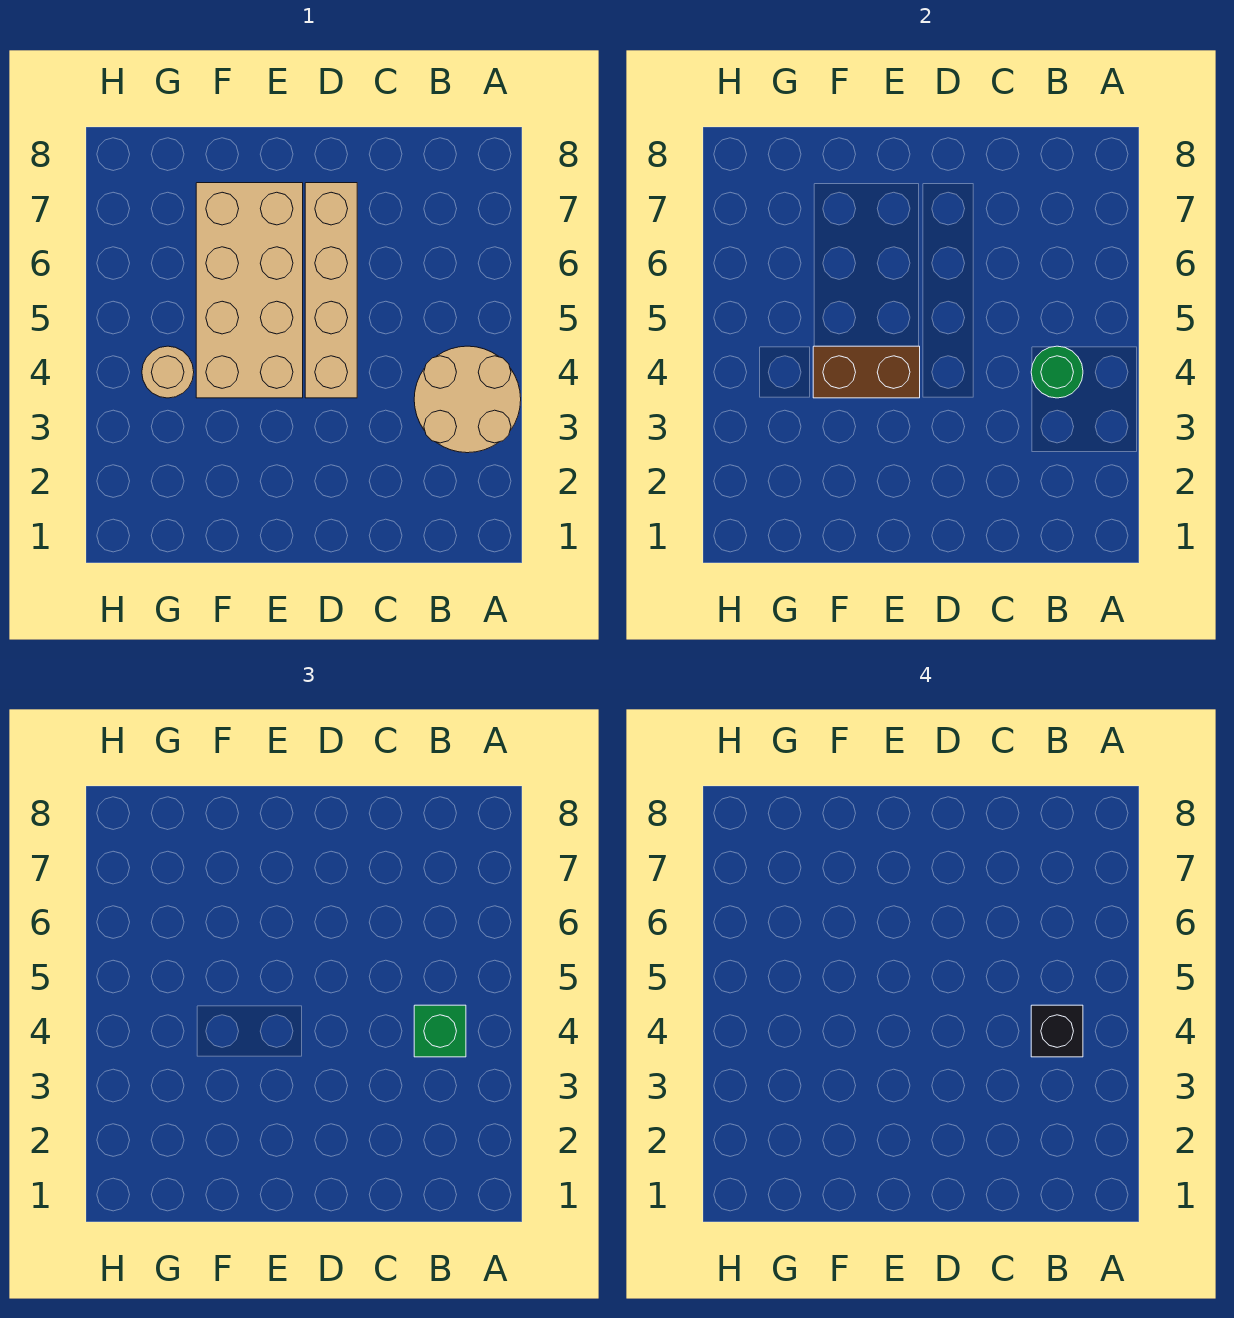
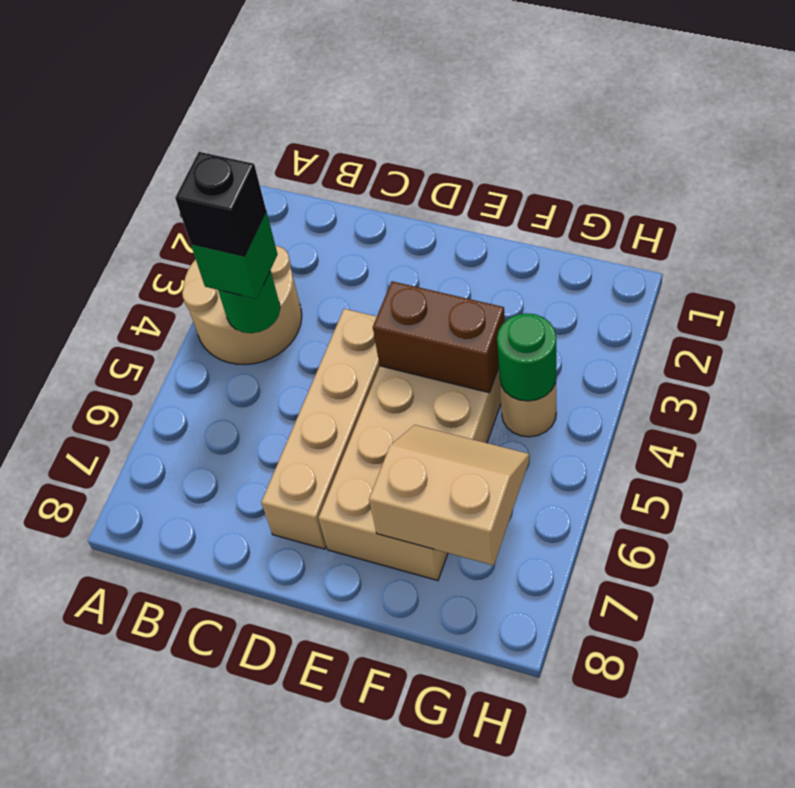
none -> tan slope F6:G7 level 2 top 7
none -> green round brick G4 level 2

